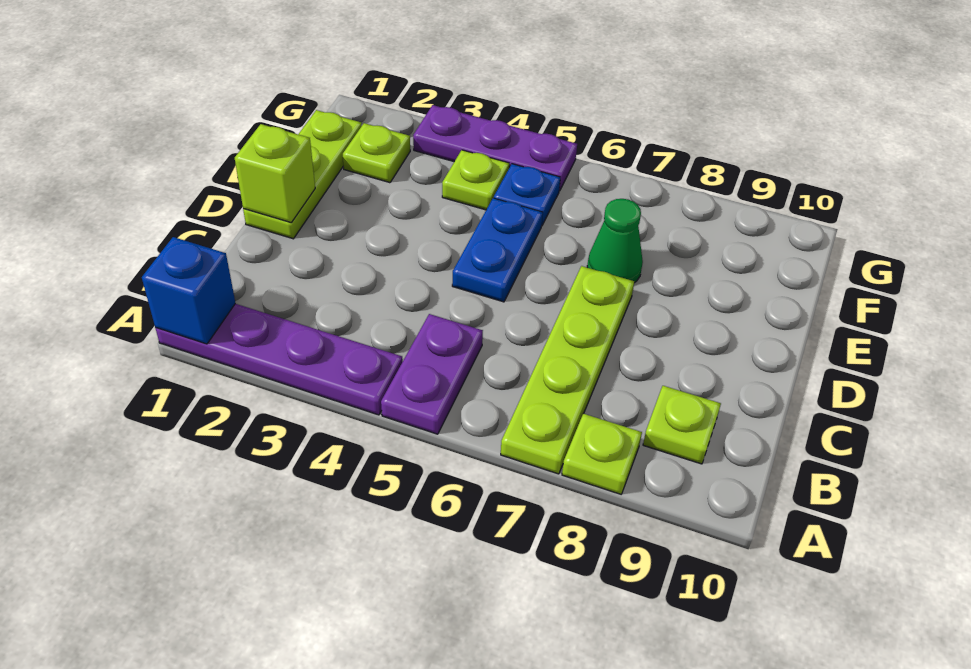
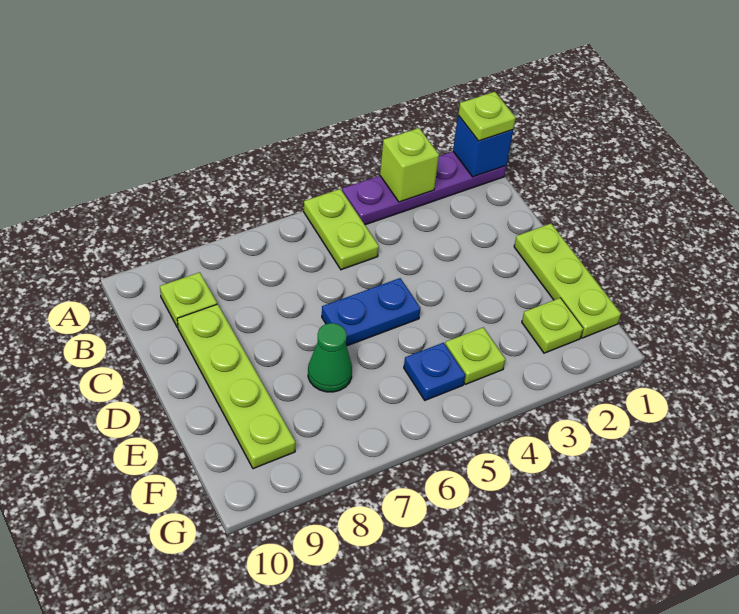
purple plate A5:B5 level 1 -> lime plate A5:B5 level 1
lime plate A7:D7 level 1 -> lime plate C9:F9 level 1
lime plate A8 level 1 -> lime plate A1 level 3
lime brick D1 level 2 -> lime brick A3 level 2
blue plate D5:E5 level 1 -> blue plate D5:D6 level 1
purple plate G3:G5 level 1 -> none

